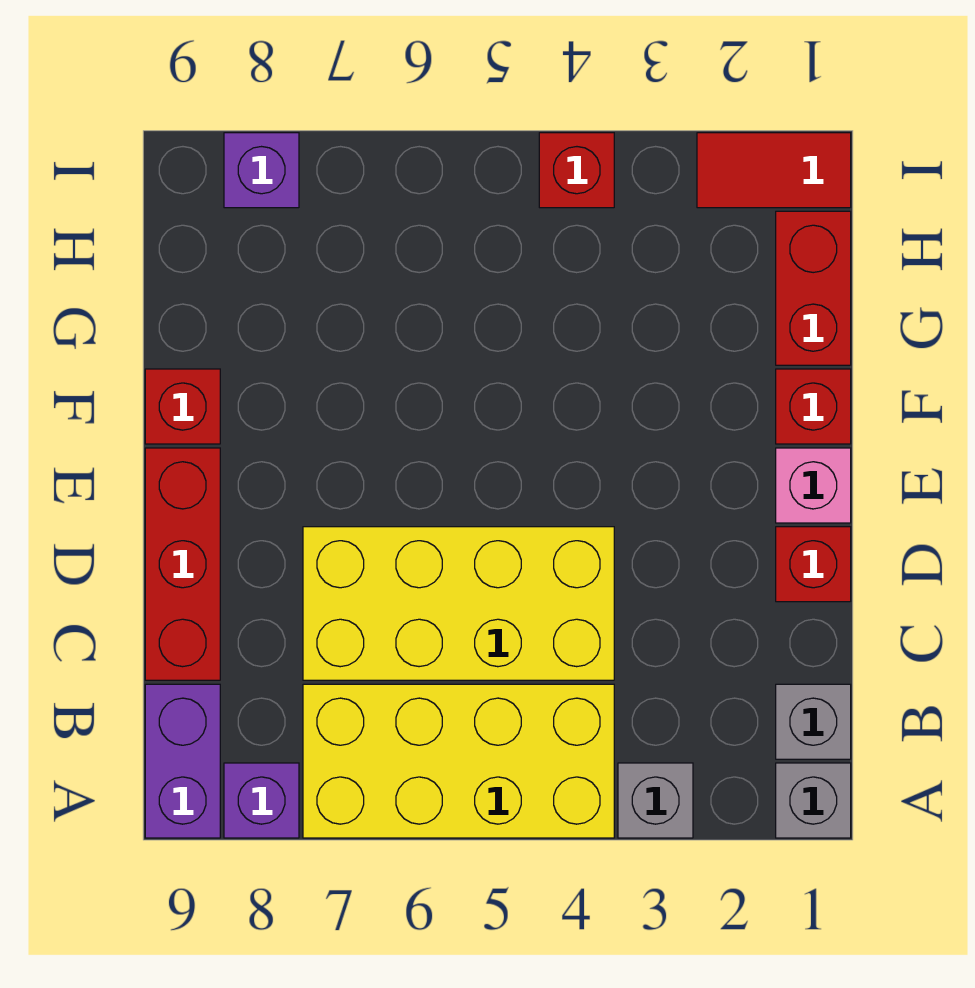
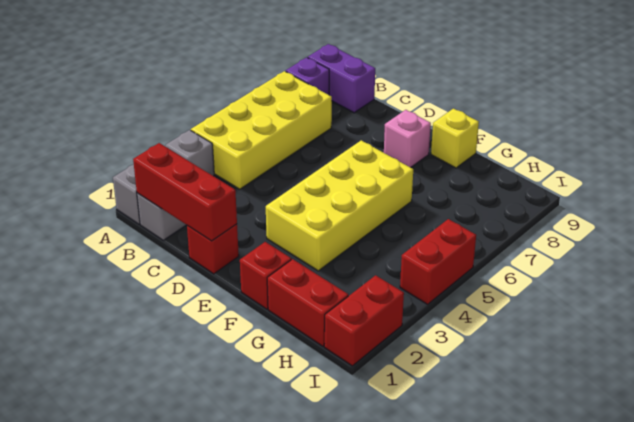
yellow brick C4:D7 level 1 -> yellow brick E3:F6 level 1
red brick C9:E9 level 1 -> red brick B1:D1 level 2
pink brick E1 level 1 -> pink brick E8 level 1
red brick F9 level 1 -> yellow brick F9 level 1
red tile I1:I2 level 1 -> red brick I1:I2 level 1
red brick I4 level 1 -> red brick I4:I5 level 1
purple brick I8 level 1 -> none

